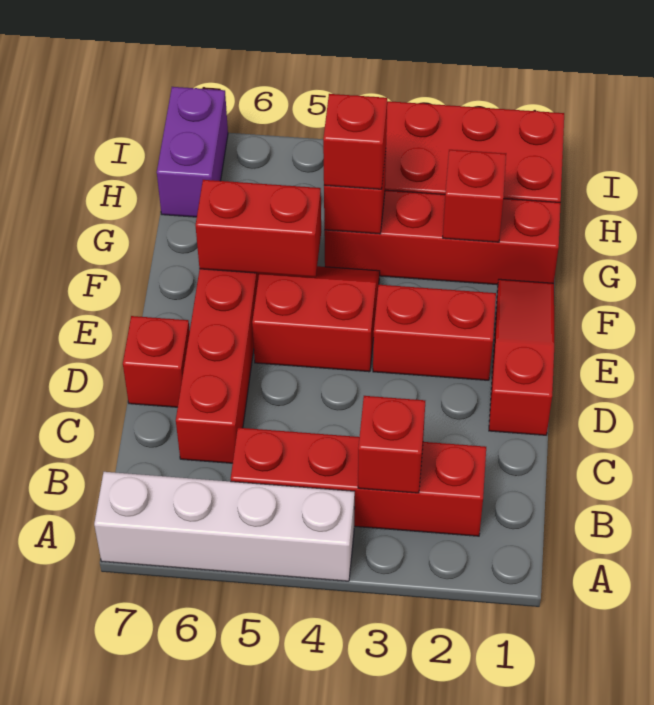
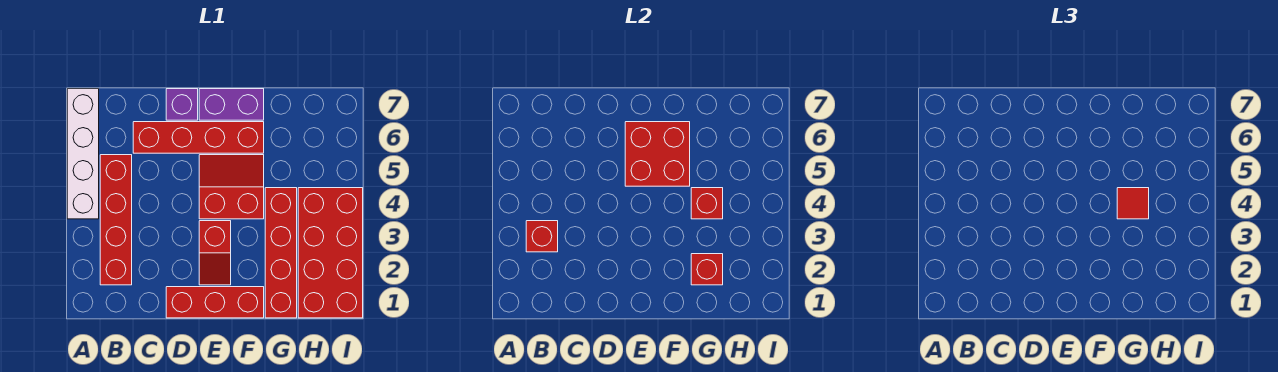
red slope D1:F1 level 1 top D -> red brick D1:F1 level 1
red brick D7 level 1 -> purple brick D7 level 1
red brick E2:E3 level 1 -> red slope E2:E3 level 1 top 3
red slope E4:F5 level 1 top E -> red slope E4:F5 level 1 top 4
red brick F5:F6 level 2 -> red brick E5:F6 level 2
red brick G4 level 3 -> red tile G4 level 3
purple brick H7:I7 level 1 -> purple brick E7:F7 level 1

